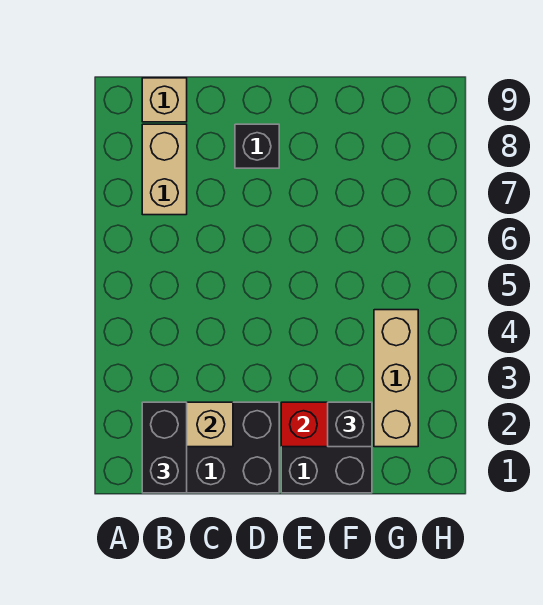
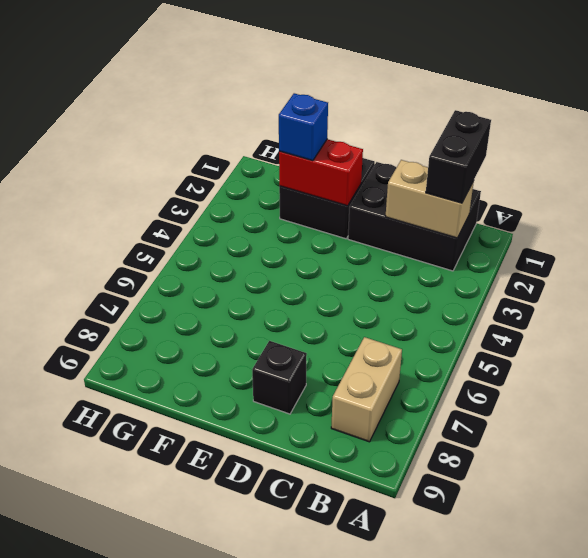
tan brick B9 level 1 -> none
black brick F2 level 3 -> blue brick F2 level 3
tan brick G2:G4 level 1 -> none

